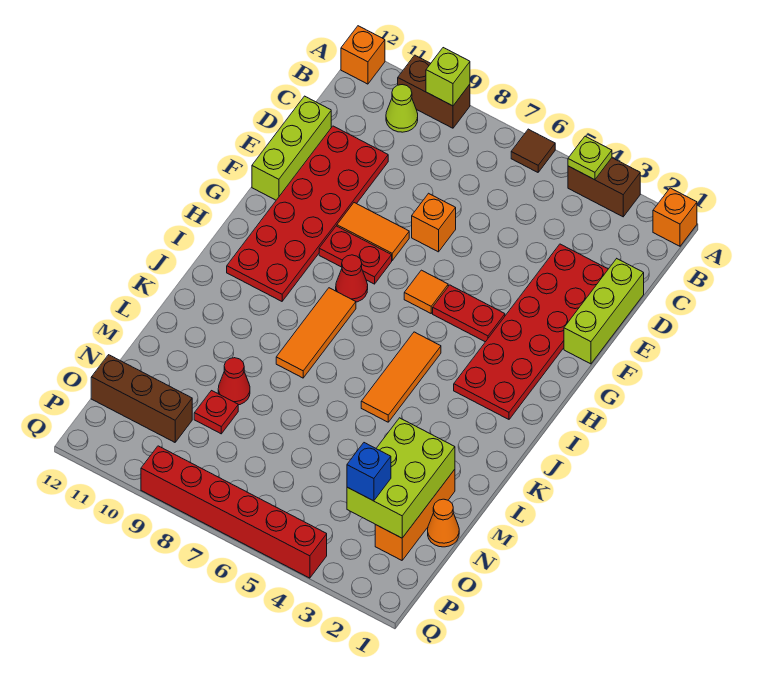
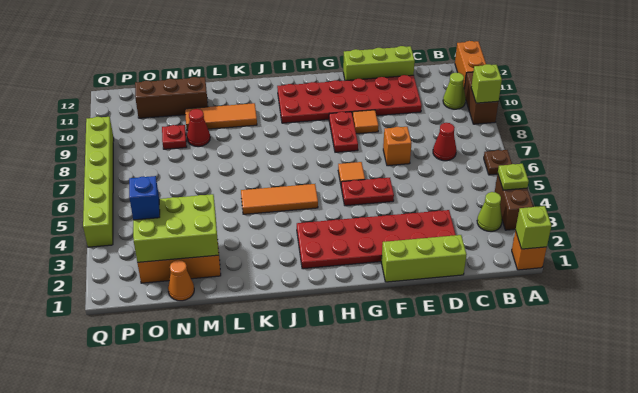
none -> lime brick A1 level 2
brown tile A6 level 1 -> brown plate A6 level 1
orange brick A12 level 1 -> orange brick A11:A12 level 1
none -> lime cone B3 level 1
orange tile F8:F9 level 1 -> orange tile F9 level 1
red plate G4:G5 level 1 -> red plate F5:G5 level 1
red cone H8 level 1 -> red cone C7 level 1
orange tile I8:K8 level 1 -> orange tile K10:M10 level 1
brown brick O10:O12 level 1 -> brown brick M11:O11 level 1
red brick Q4:Q9 level 1 -> lime brick Q4:Q9 level 1

